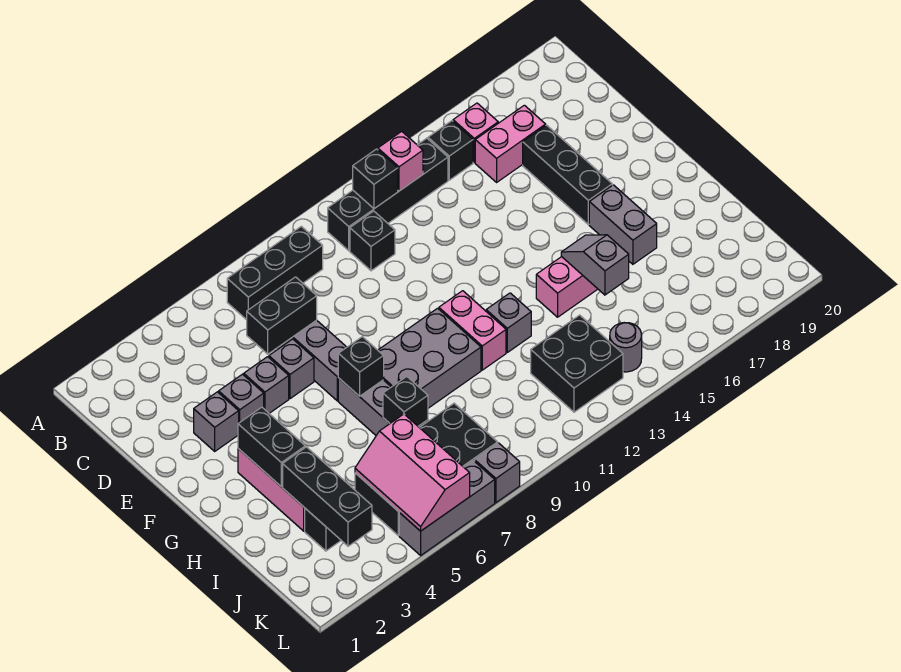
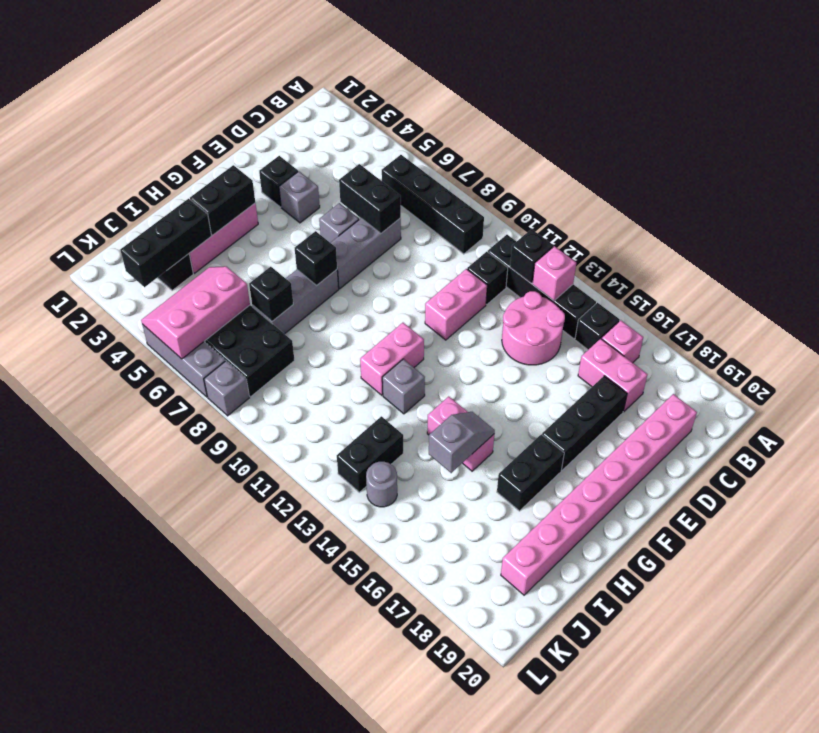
black brick B7:B9 level 1 -> black brick B6:B9 level 1
none -> pink round brick C13:D14 level 1
none -> pink brick C19:J19 level 1
none -> pink brick D11:E11 level 1
grey brick E3 level 1 -> black brick E3 level 1
grey brick E5 level 1 -> none
grey brick G8:H10 level 1 -> none
grey brick G17:H17 level 1 -> black brick G17:H17 level 1
black brick J12:K13 level 1 -> black brick J13:K13 level 1

